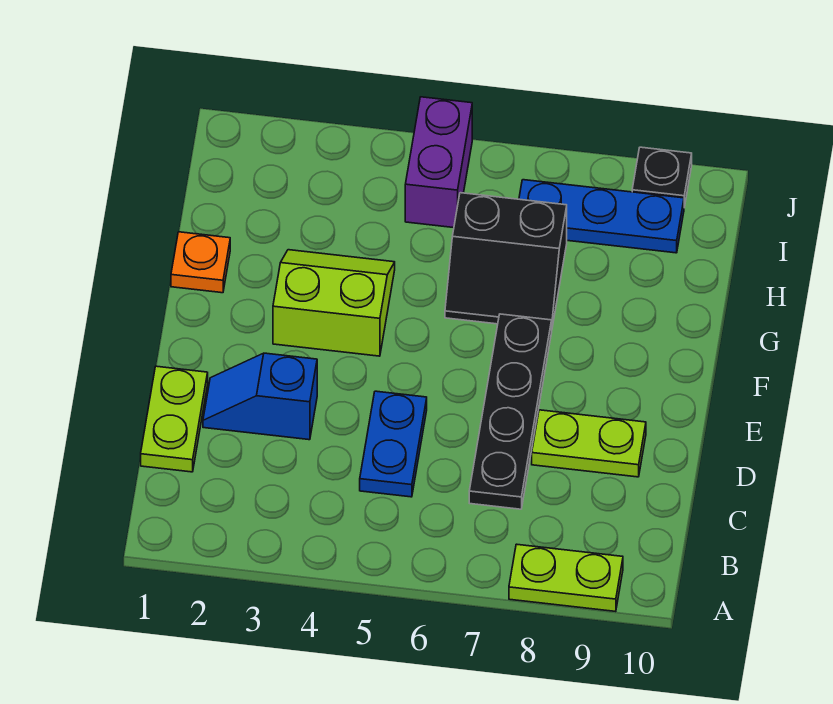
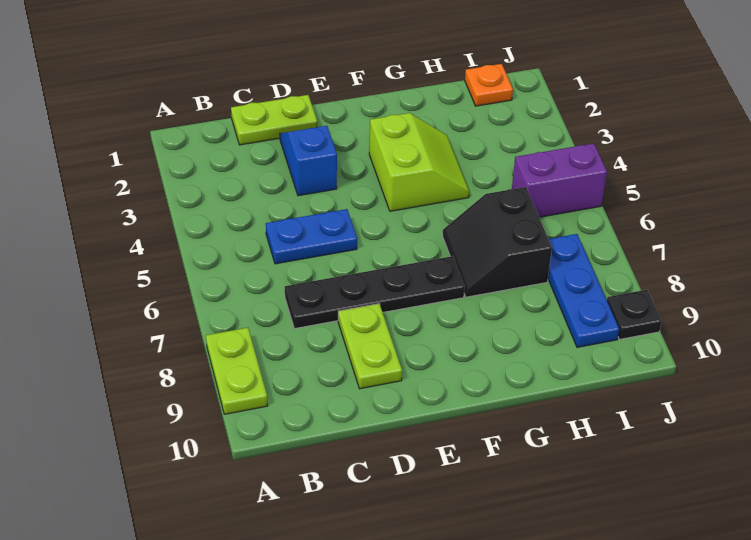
orange plate G1 level 1 -> orange plate I1 level 1

